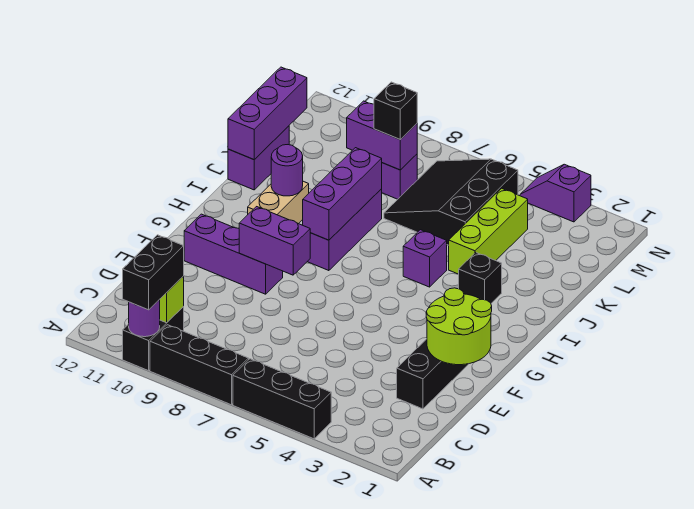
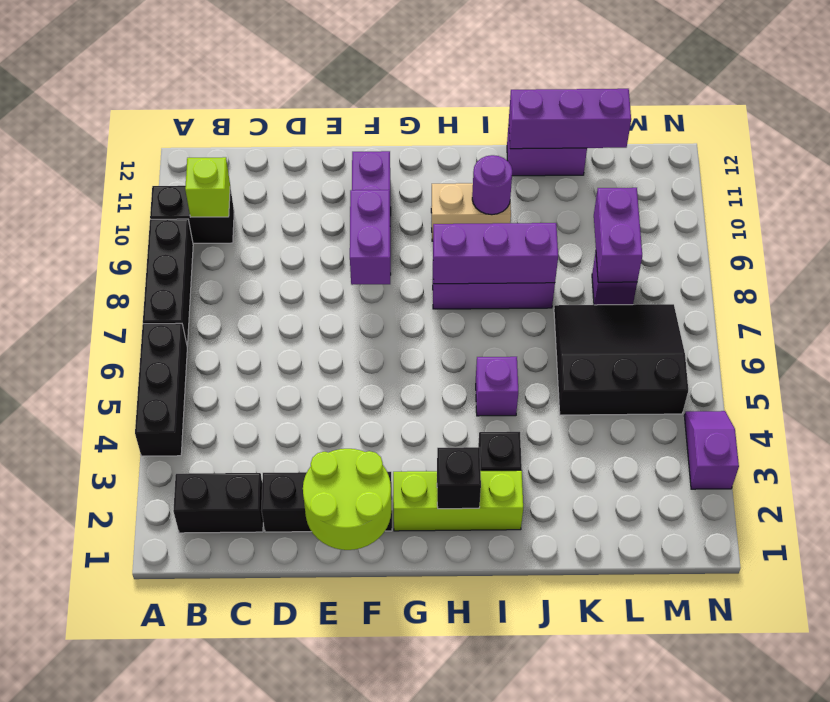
purple round brick A10 level 2 -> none
black brick A10:B10 level 3 -> black brick B2:C2 level 1
lime brick J4:L4 level 1 -> lime brick G2:I2 level 1
black brick L8 level 3 -> black brick H2 level 2

